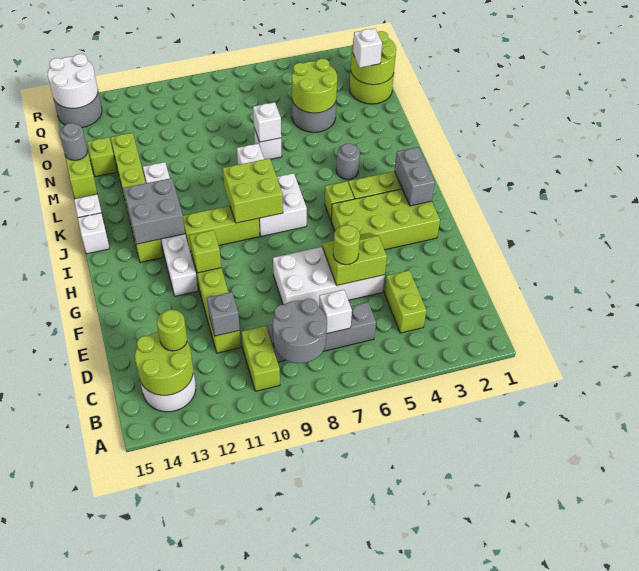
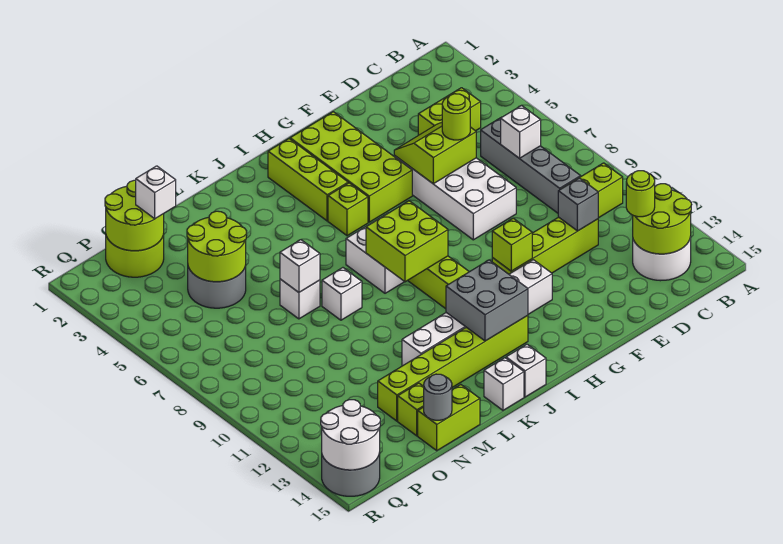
grey round brick B8:C9 level 2 -> none
lime slope E5:F6 level 2 top E -> lime slope E5:F6 level 2 top 6
grey brick H2:I2 level 2 -> none
grey round brick K4 level 1 -> none

